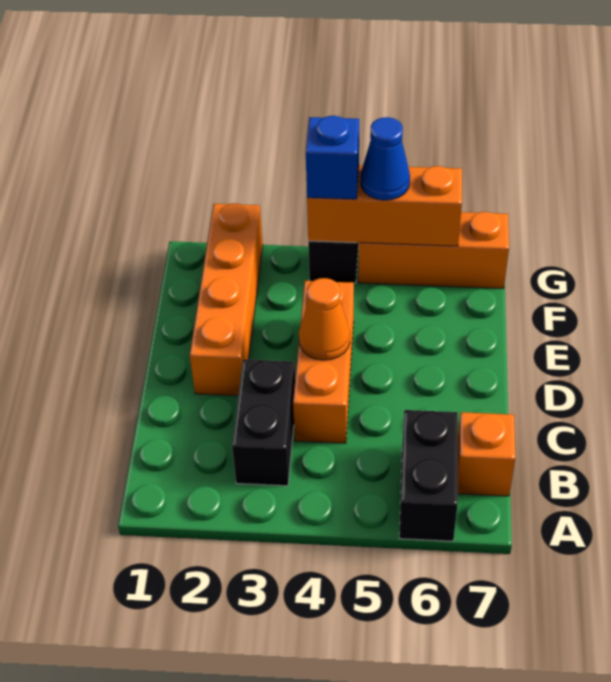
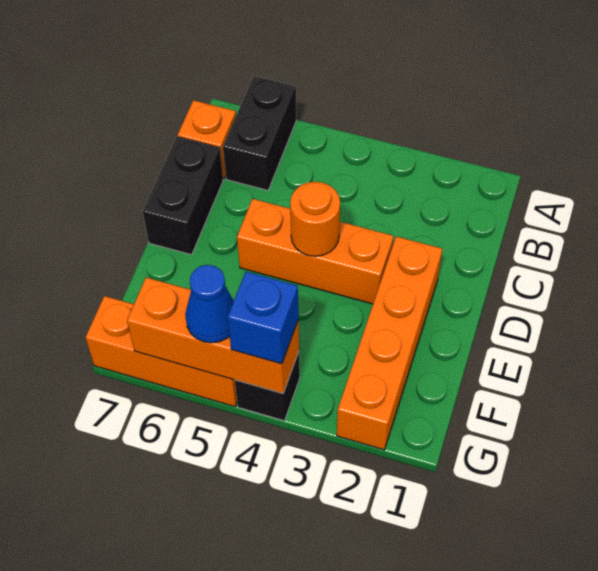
black brick B3:C3 level 1 -> black brick C7:D7 level 1
orange brick C4:E4 level 1 -> orange brick D3:D5 level 1
orange cone D4 level 2 -> orange round brick D4 level 2

